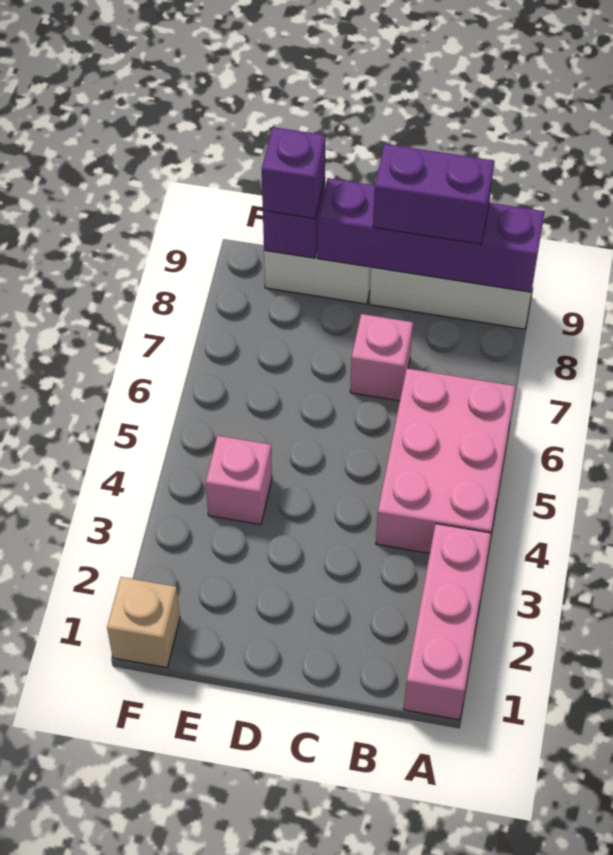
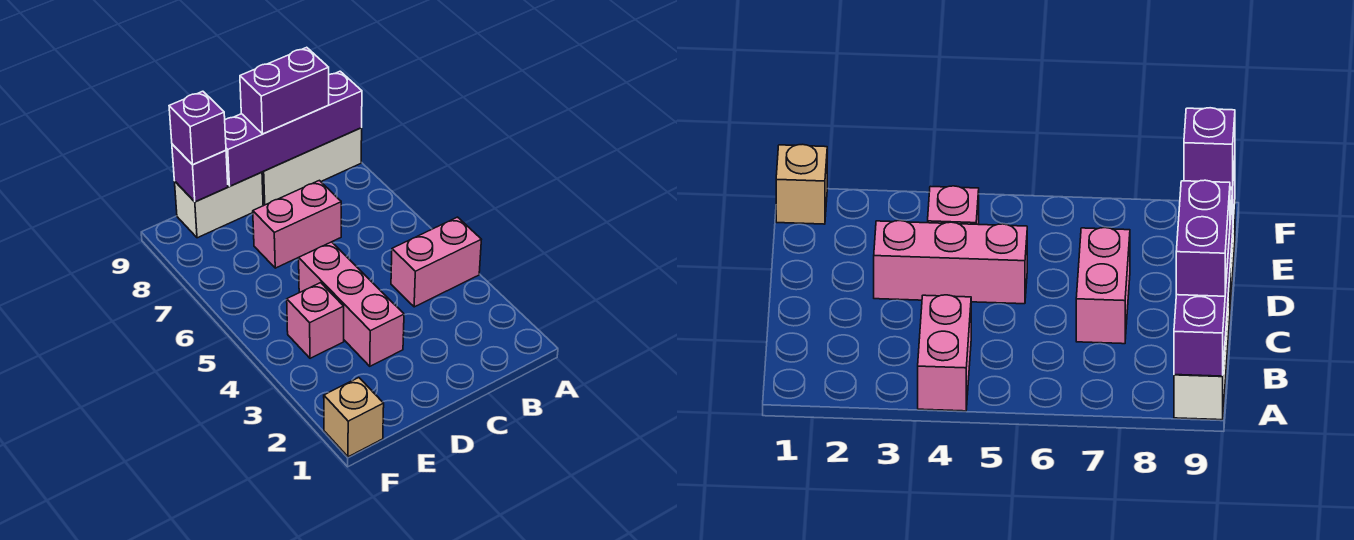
pink brick A1:A3 level 1 -> pink brick D3:D5 level 1
pink brick A4:B6 level 1 -> pink brick A4:B4 level 1
pink brick C7 level 1 -> pink brick C7:D7 level 1

